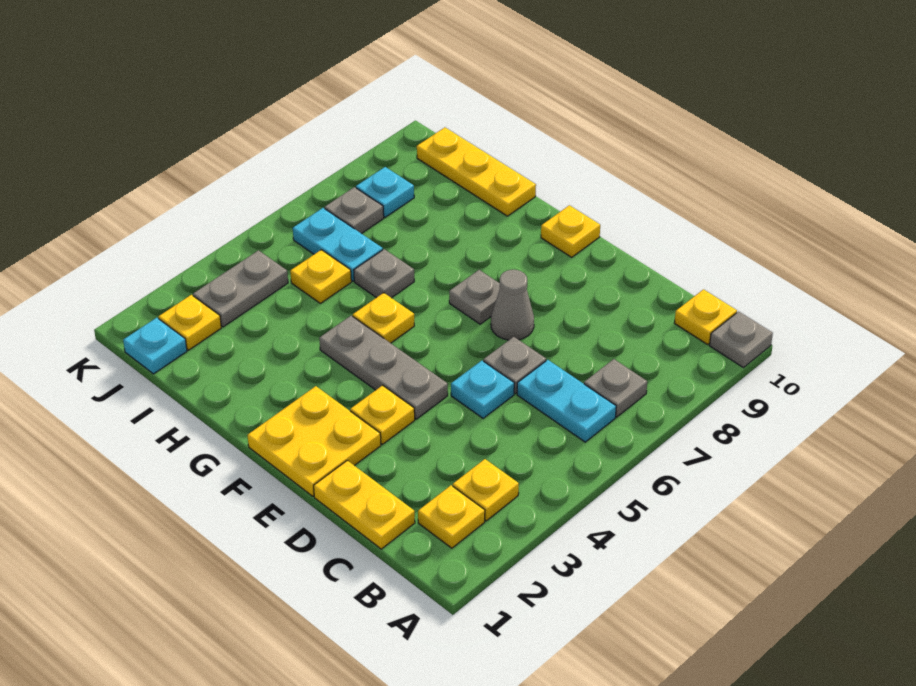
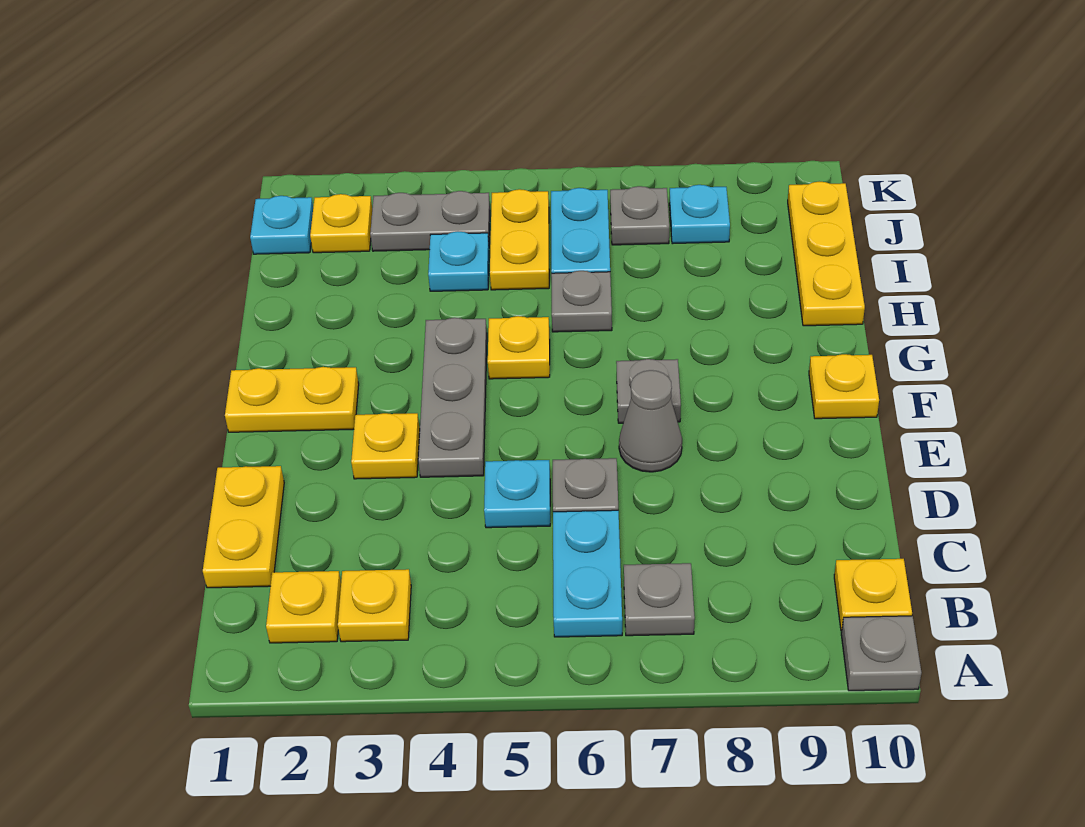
yellow plate E1:F2 level 1 -> yellow plate F1:F2 level 1
none -> cyan plate I4 level 1
yellow plate I5 level 1 -> yellow plate I5:J5 level 1

